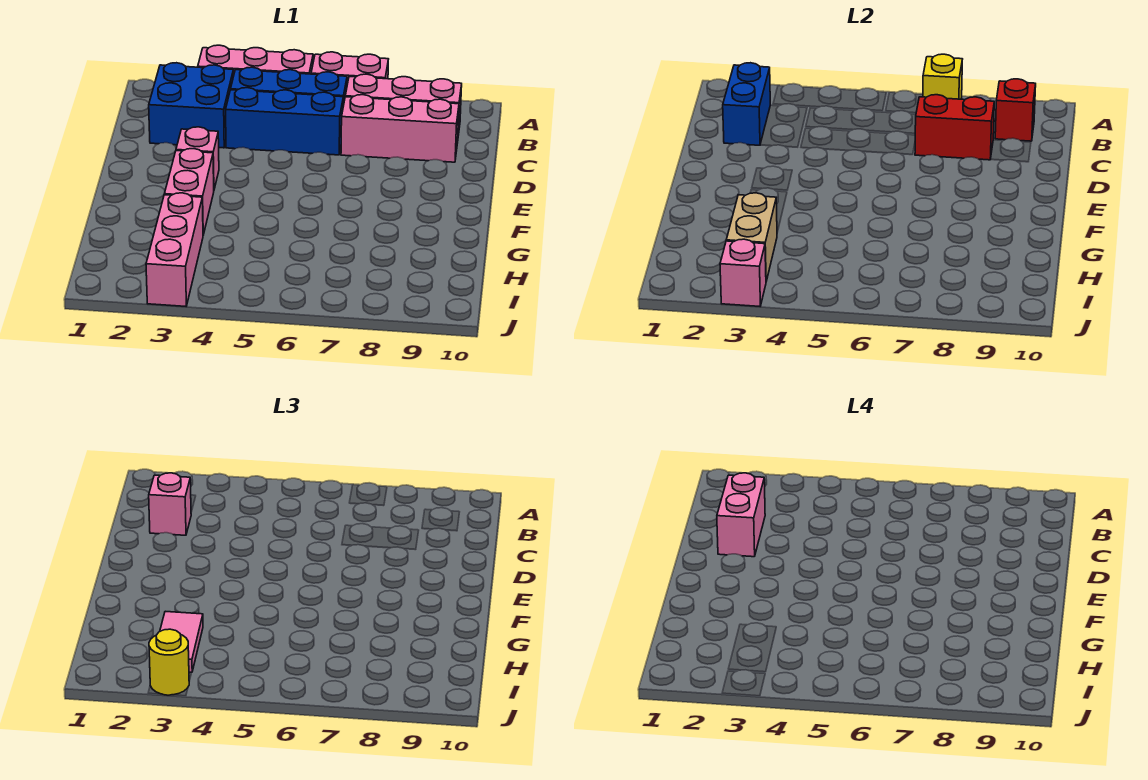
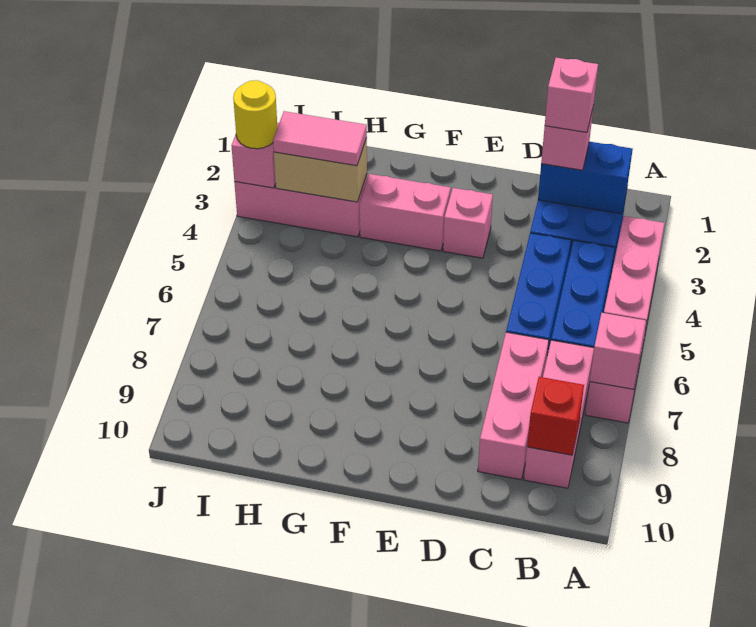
yellow brick A7 level 2 -> pink brick A7 level 2
pink brick C2:D2 level 4 -> pink brick C2 level 4
red brick C7:C8 level 2 -> none

